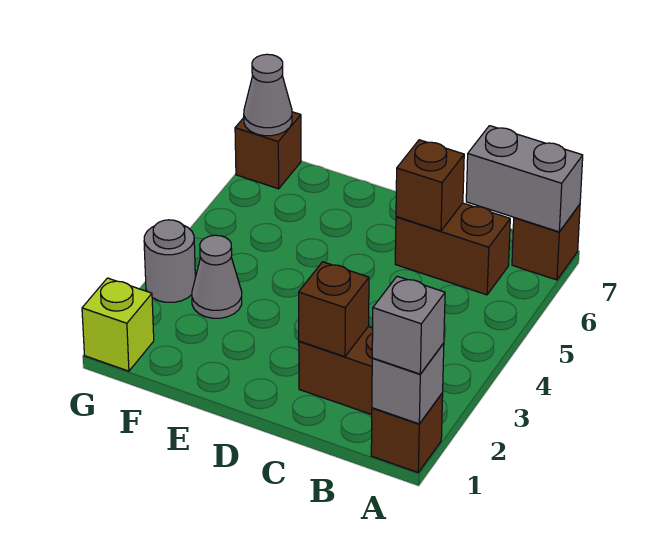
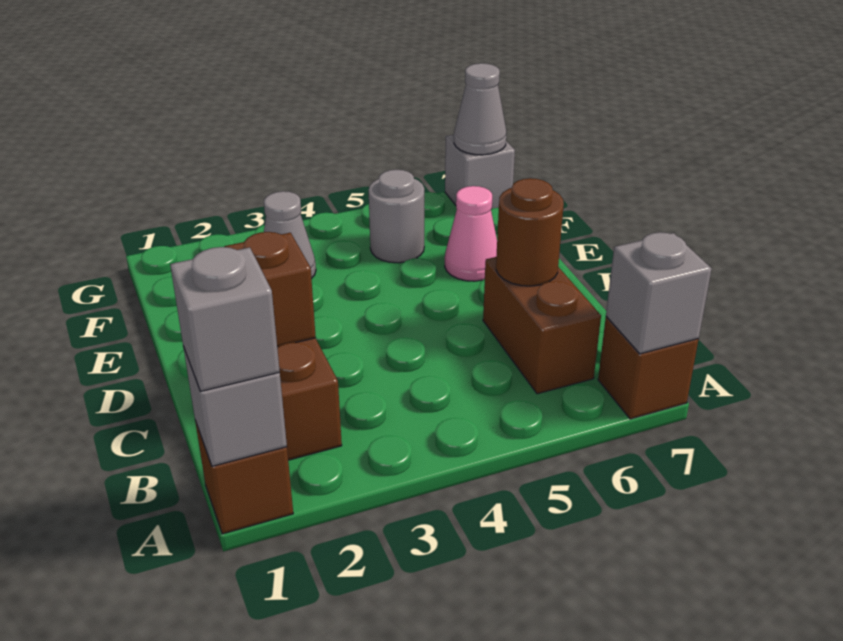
grey brick A7:B7 level 2 -> grey brick A7 level 2
brown brick C6 level 2 -> brown round brick C6 level 2
none -> pink cone E6 level 1
lime brick G1 level 1 -> none
grey round brick G3 level 1 -> grey round brick F5 level 1
brown brick G7 level 1 -> grey brick G7 level 1

